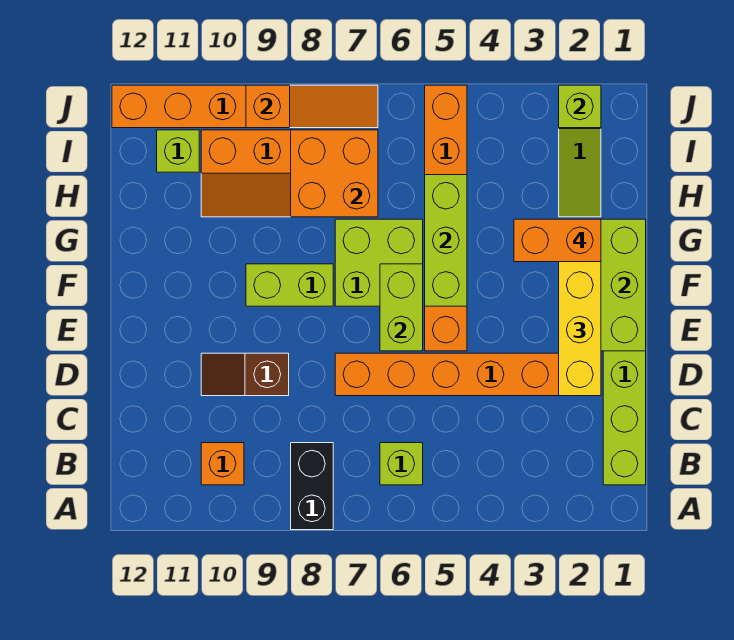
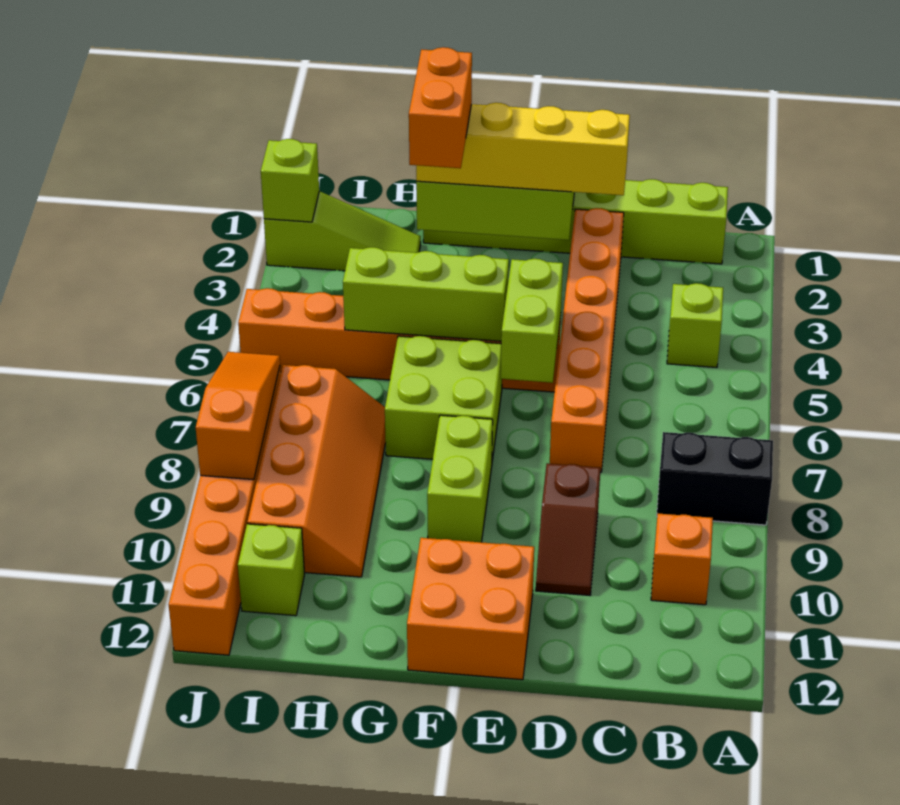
lime brick B6 level 1 -> lime brick B4 level 1
lime brick E6:F6 level 2 -> lime brick E5:E6 level 2
orange brick H7:I8 level 2 -> orange brick E11:F12 level 1

